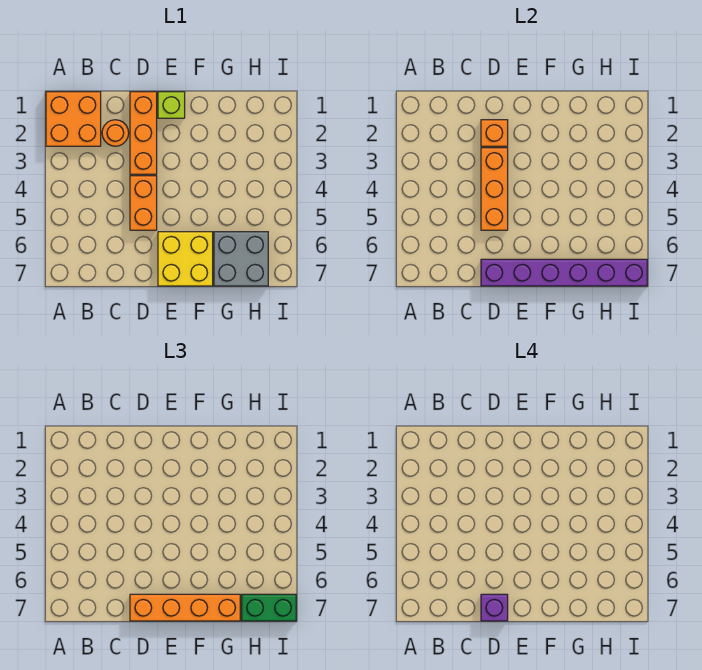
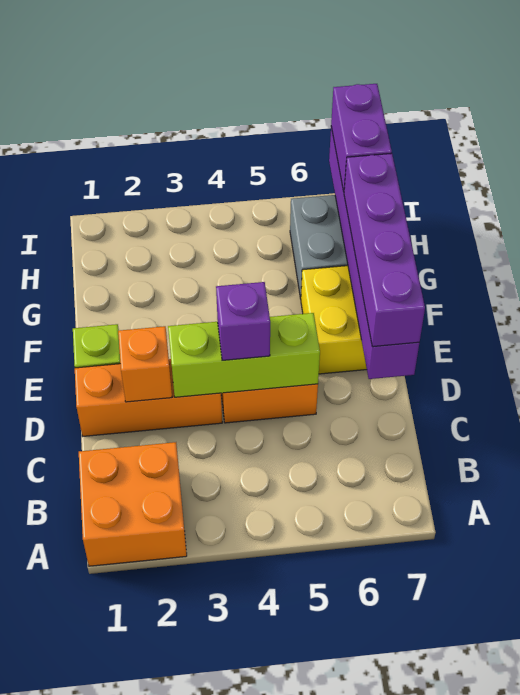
orange round brick C2 level 1 -> none
orange brick D3:D5 level 2 -> lime brick D3:D5 level 2
orange brick D7:G7 level 3 -> purple brick D7:G7 level 3
purple brick D7 level 4 -> purple brick D4 level 3
green brick H7:I7 level 3 -> purple brick H7:I7 level 3

